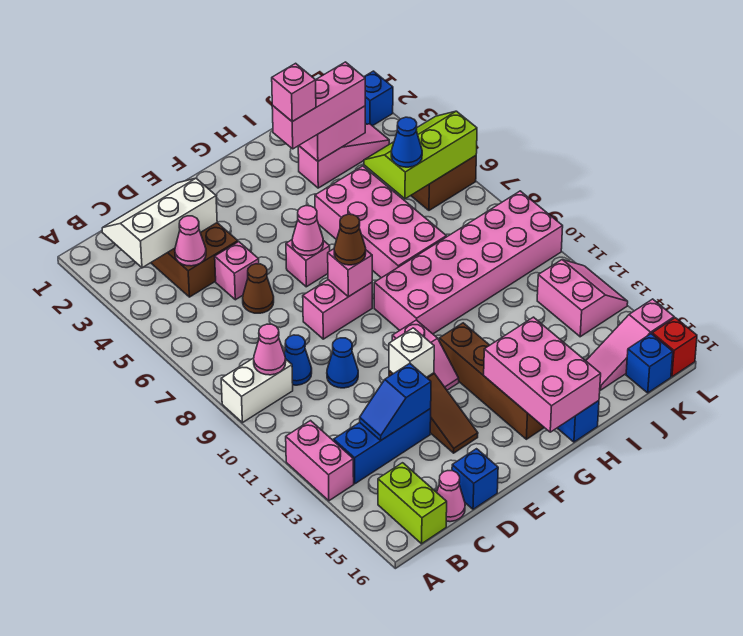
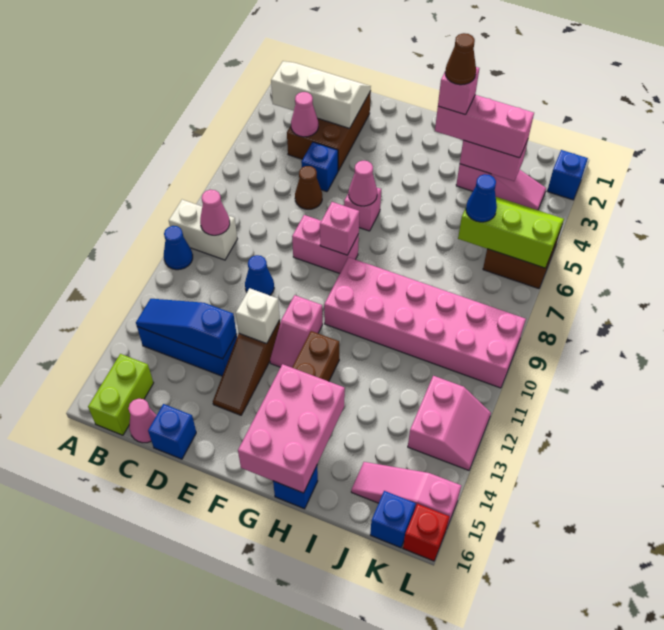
pink brick A12:A13 level 1 -> none
blue cone C9 level 1 -> blue cone A10 level 1
blue slope C13:D13 level 2 top D -> blue slope B13:D13 level 2 top D
pink brick D5 level 1 -> blue brick D5 level 1
brown cone F8 level 3 -> brown cone H3 level 5
pink brick H5:I8 level 1 -> none

